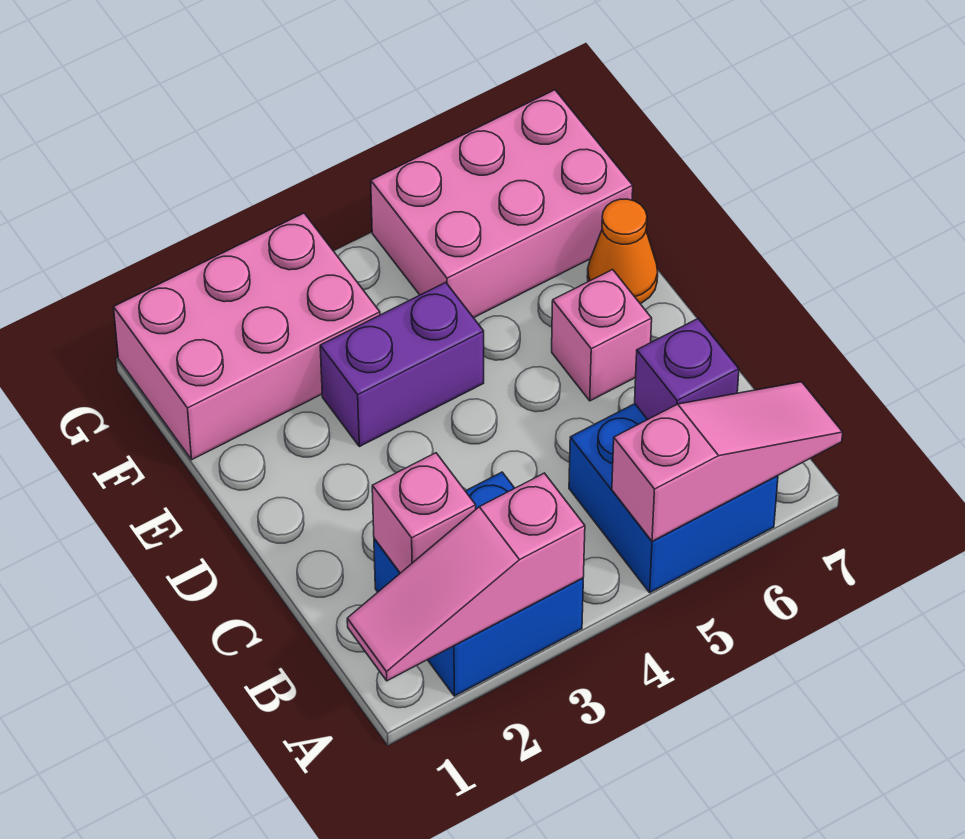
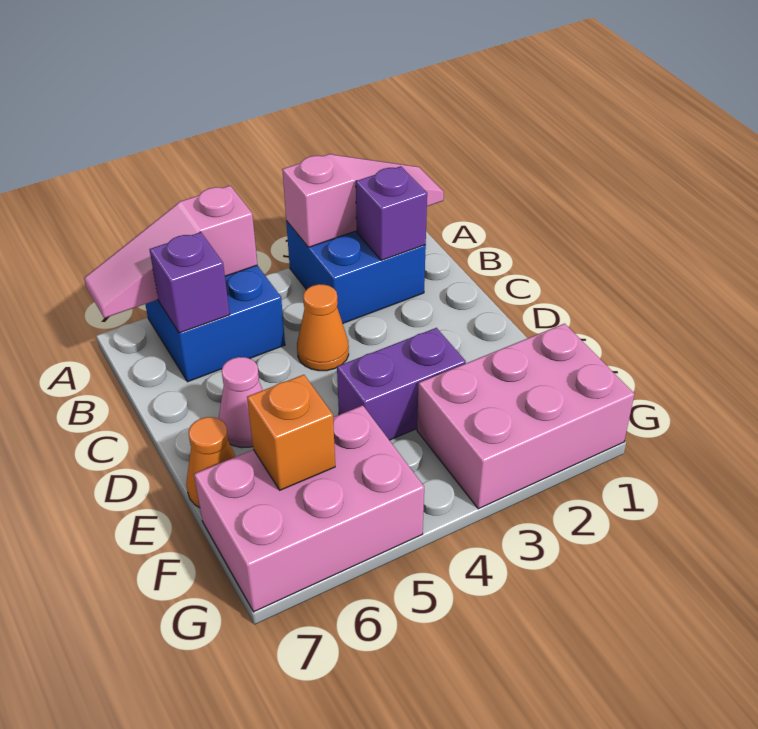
pink brick B2 level 2 -> purple brick B2 level 2
none -> orange cone C4 level 1
pink brick D6 level 1 -> pink cone D6 level 1
none -> orange brick F6 level 2

